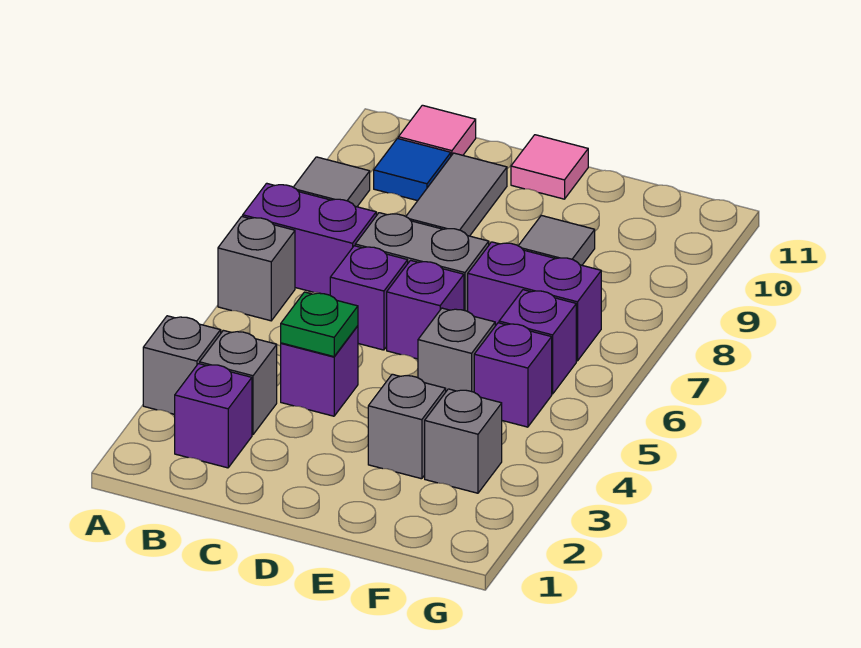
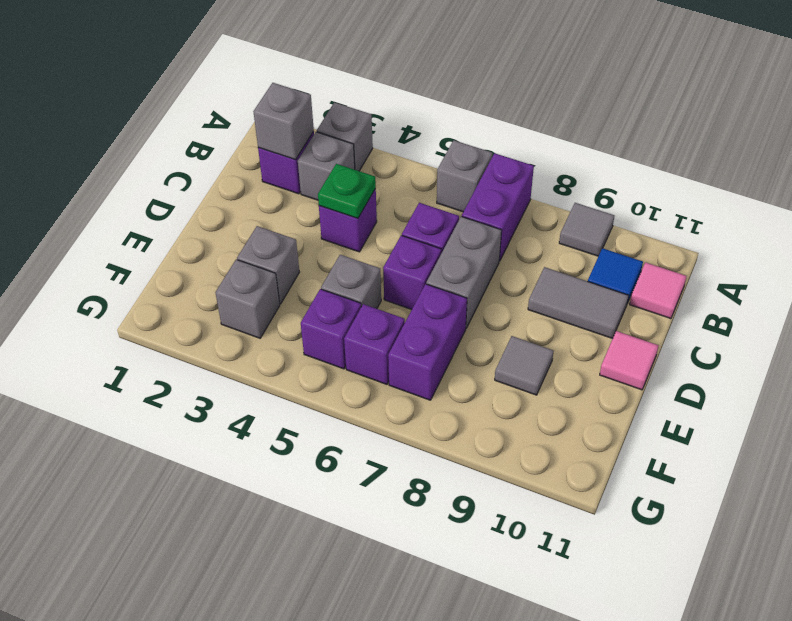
none -> grey brick B2 level 2

